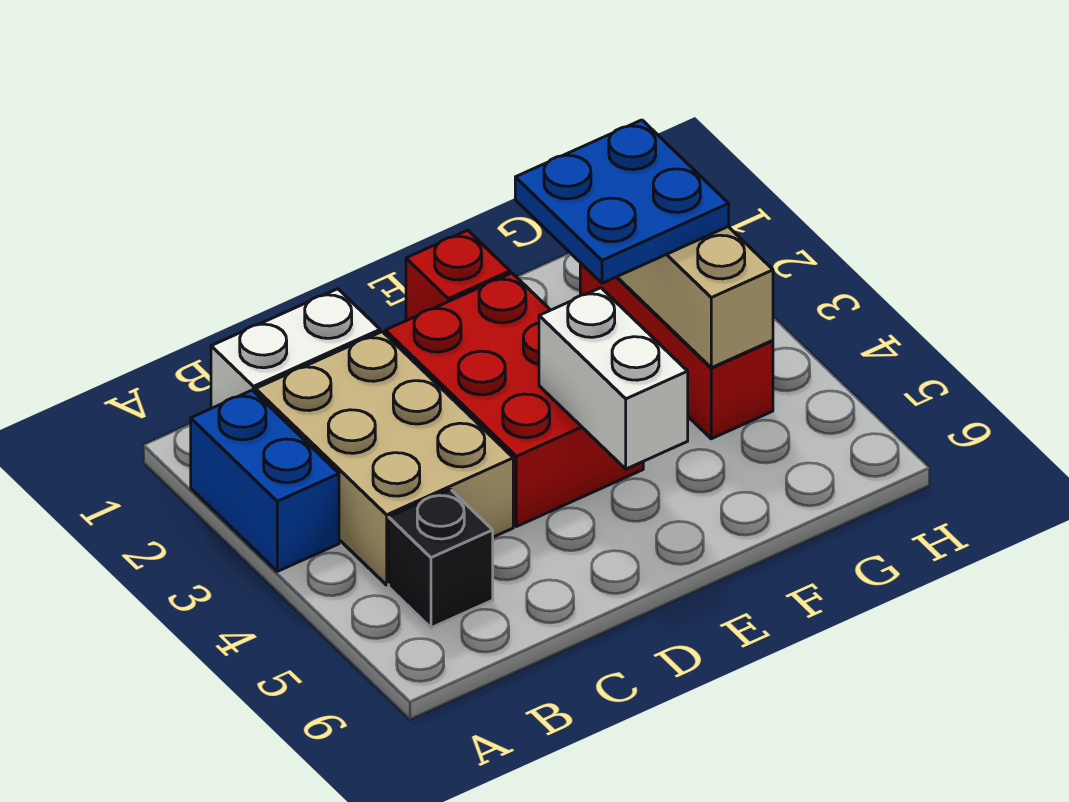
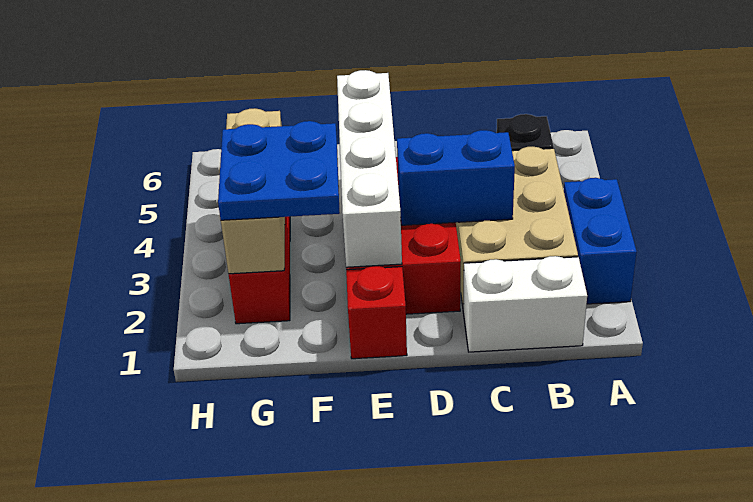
none -> blue brick C3:D3 level 2
white brick E4:E5 level 2 -> white brick E2:E5 level 2

